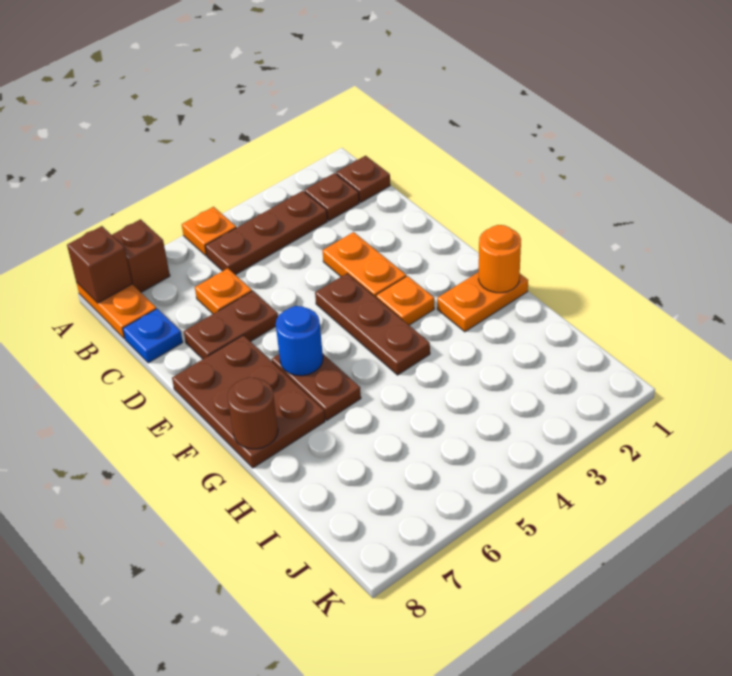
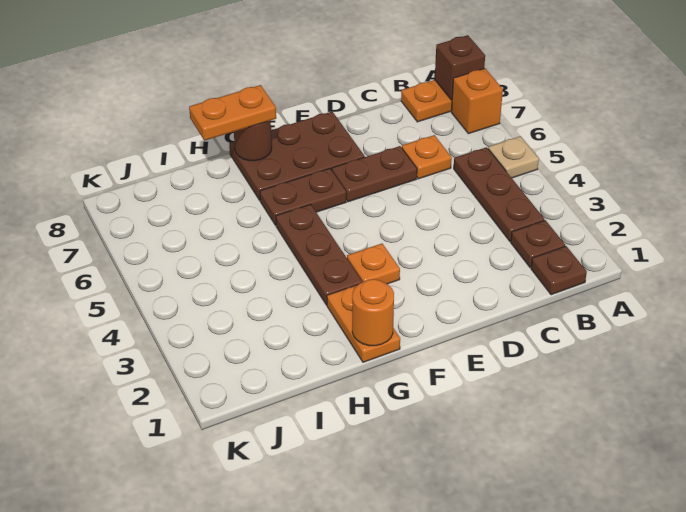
orange plate A5 level 1 -> tan plate A5 level 1
brown brick A7 level 1 -> orange brick A7 level 1
blue plate C8 level 1 -> none
orange plate D3:E3 level 1 -> orange plate G8:H8 level 3
brown plate D6:D7 level 1 -> brown plate D6:E6 level 1
brown plate E4:G4 level 1 -> brown plate G3:G5 level 1
blue round brick F6 level 2 -> none

